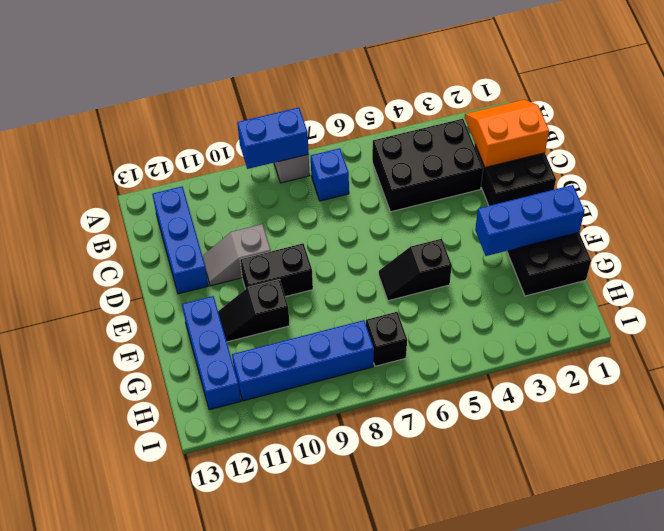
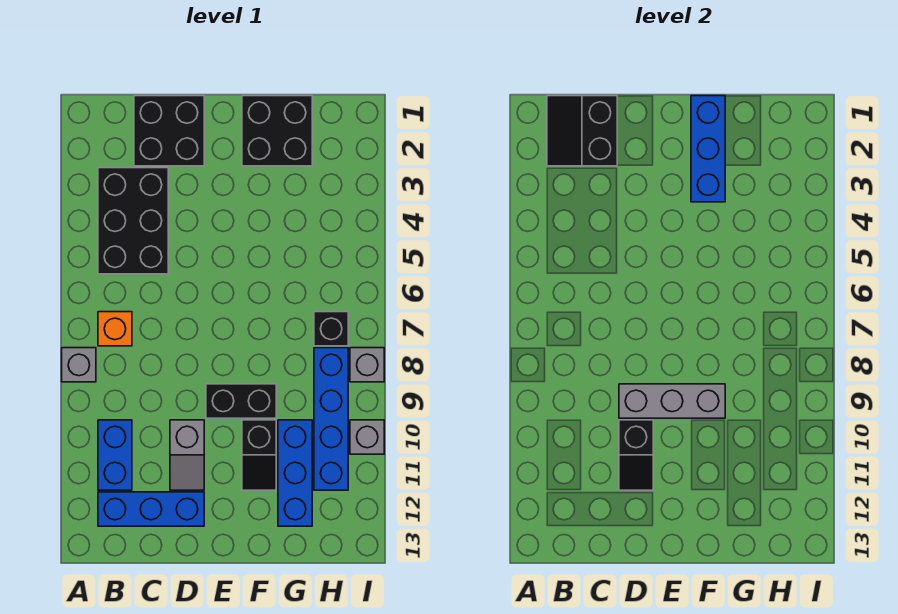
blue brick A8:A9 level 2 -> blue brick B10:B11 level 1
orange slope B1:C2 level 2 top C -> black slope B1:C2 level 2 top C
blue brick B7 level 1 -> orange brick B7 level 1
none -> grey brick D9:F9 level 2
black brick E9:E10 level 1 -> black brick E9:F9 level 1
black slope F5:F6 level 1 top 5 -> black slope D10:D11 level 2 top 10
blue brick F12:H12 level 1 -> blue brick G10:G12 level 1
none -> grey brick I8 level 1
none -> grey brick I10 level 1

